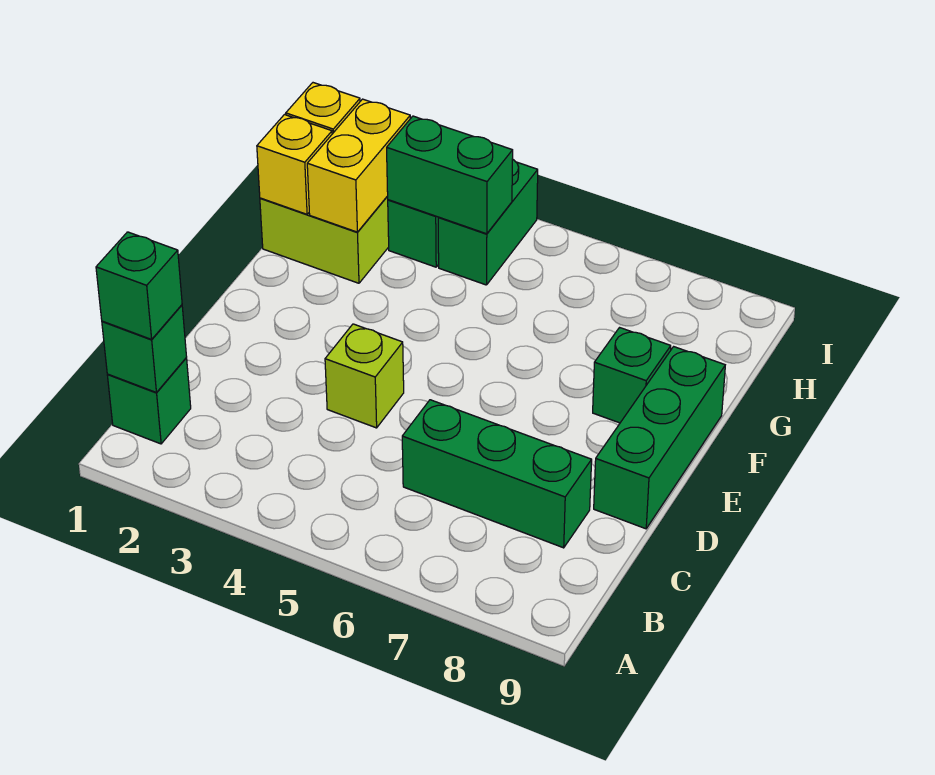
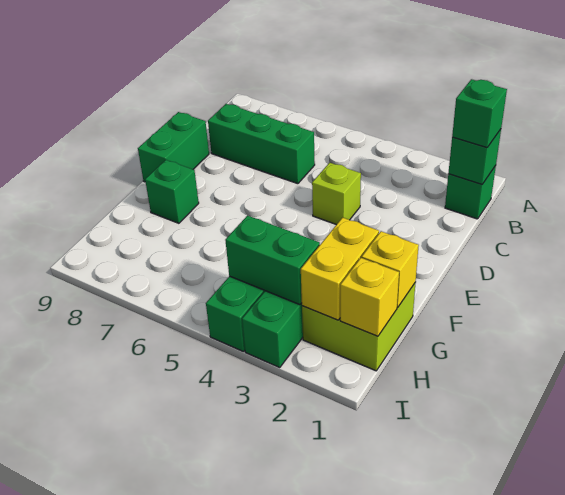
green brick D9:F9 level 1 -> green brick D9:E9 level 1

